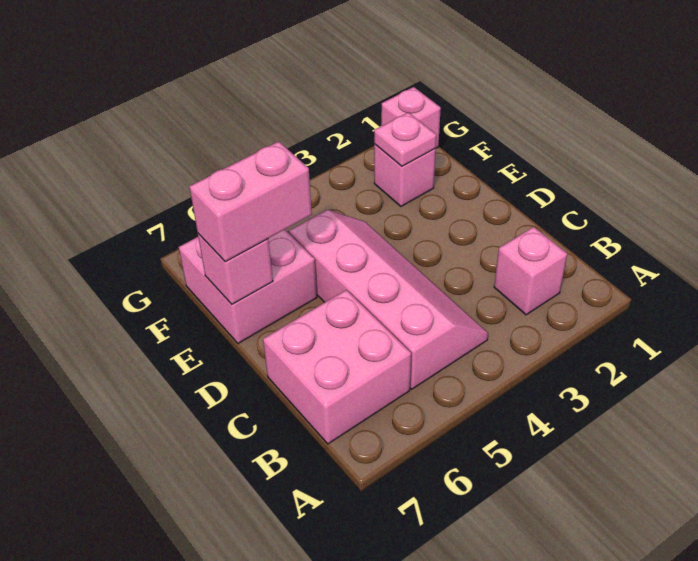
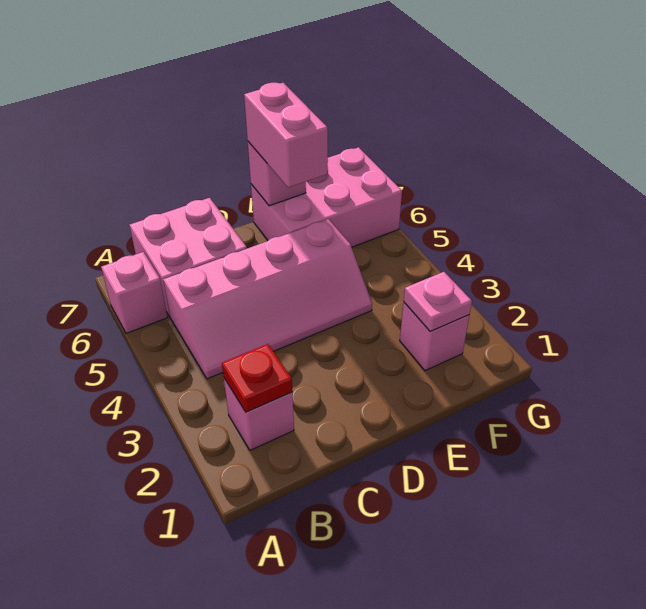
none -> red plate B2 level 2
pink brick E6:F7 level 1 -> pink brick E6:G7 level 1
pink brick G1 level 1 -> pink brick A6 level 1

